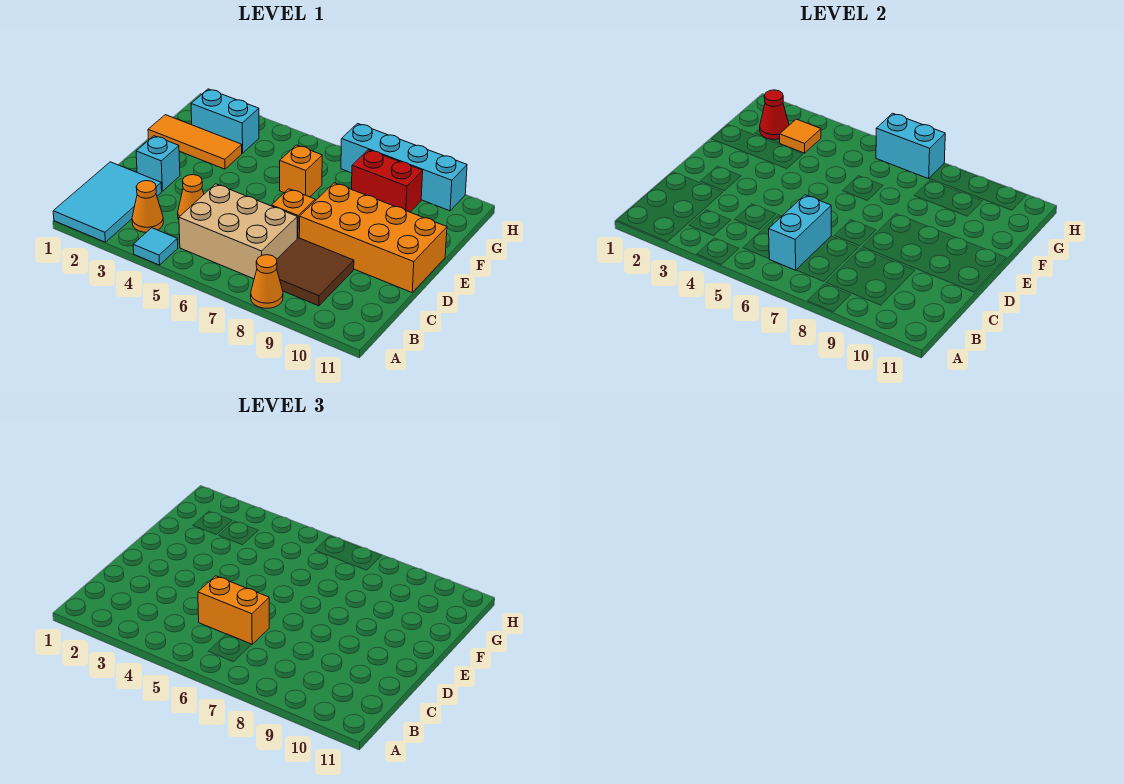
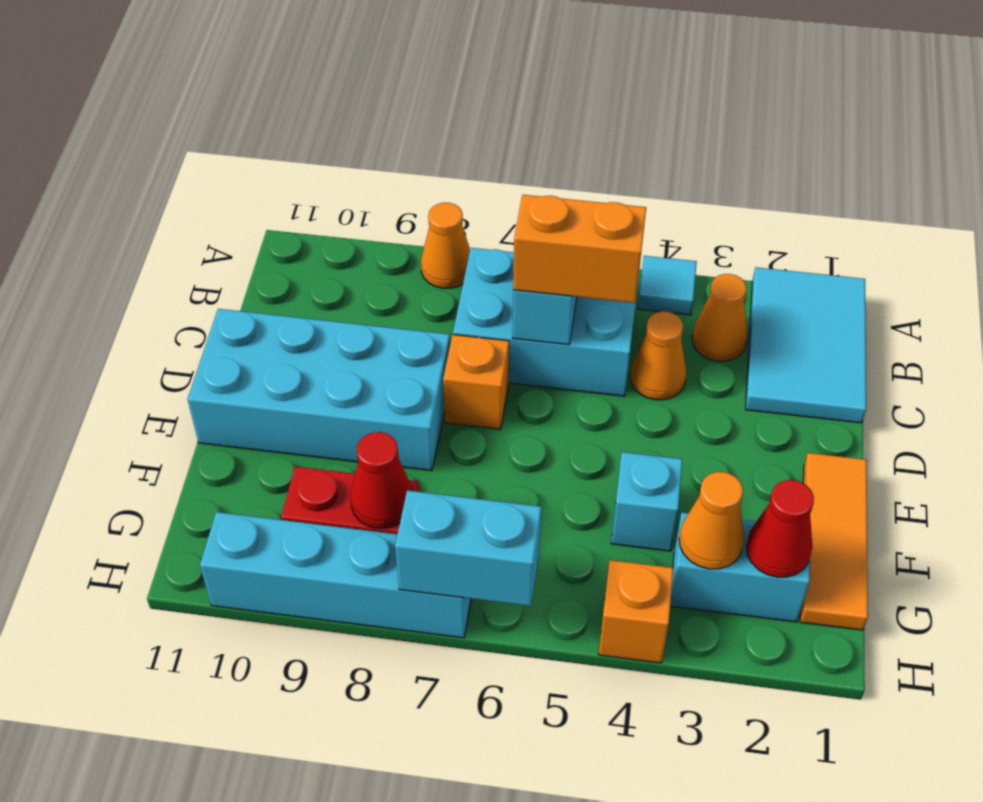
tan brick B5:C7 level 1 -> cyan brick B5:C7 level 1
brown tile B8:C9 level 1 -> none
cyan brick D2 level 1 -> cyan brick F4 level 1
orange brick D8:E11 level 1 -> cyan brick D8:E11 level 1
orange tile F1:F3 level 1 -> orange tile E1:G1 level 1
orange brick F6 level 1 -> orange brick H4 level 1
orange tile G3 level 2 -> orange cone G3 level 2
none -> red cone G8 level 2

